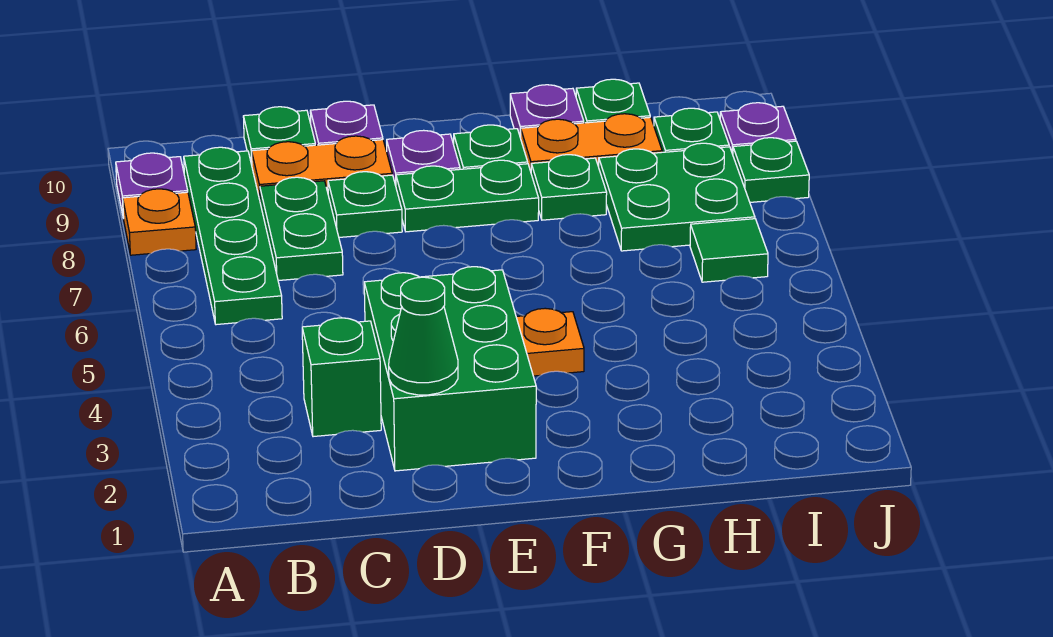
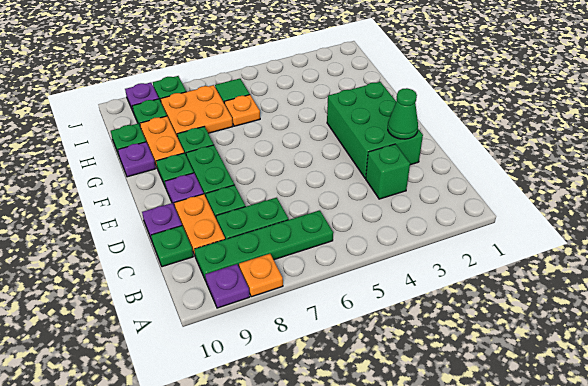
green brick D2:E4 level 1 -> green brick D2:F3 level 1
orange plate F4 level 1 -> orange plate H6 level 1
green plate H7:I8 level 1 -> orange plate H7:I8 level 1

